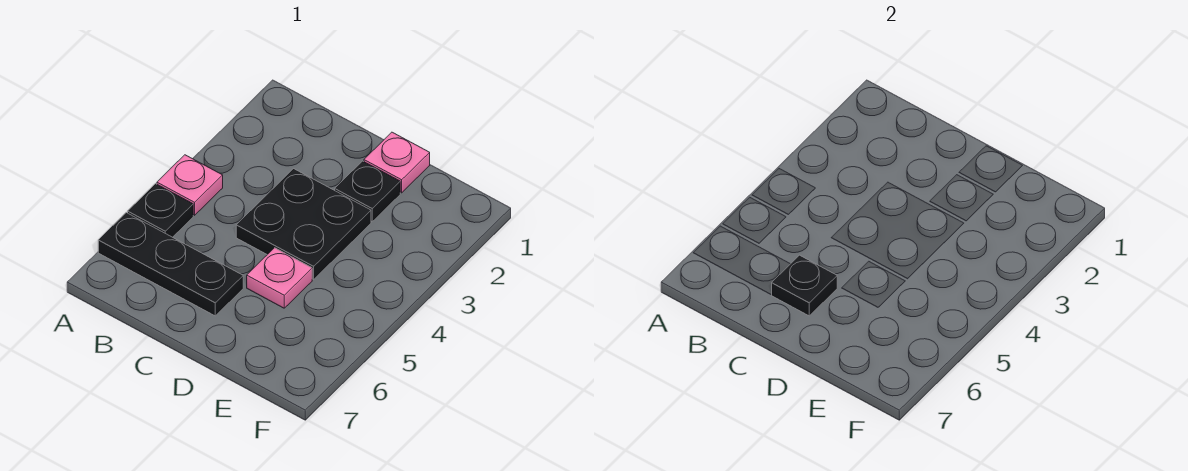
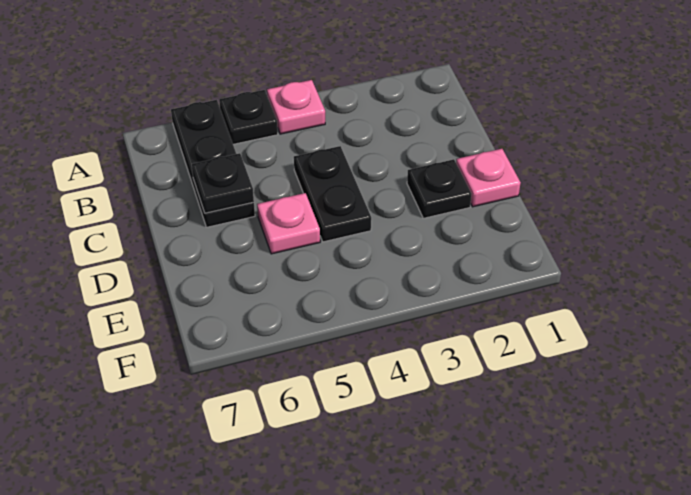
black plate C3:D4 level 1 -> black plate C4:D4 level 1

